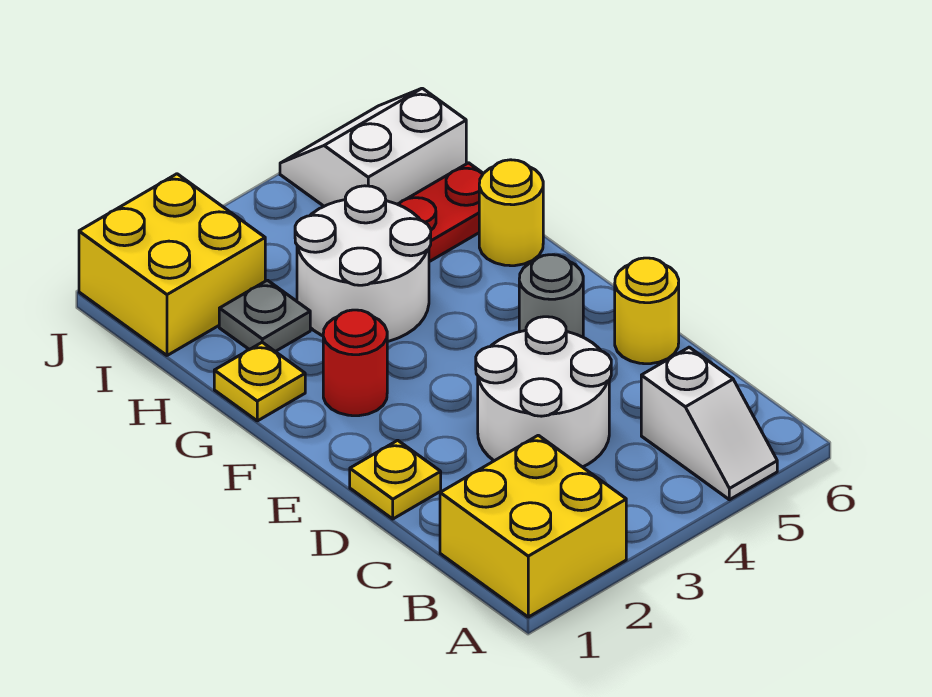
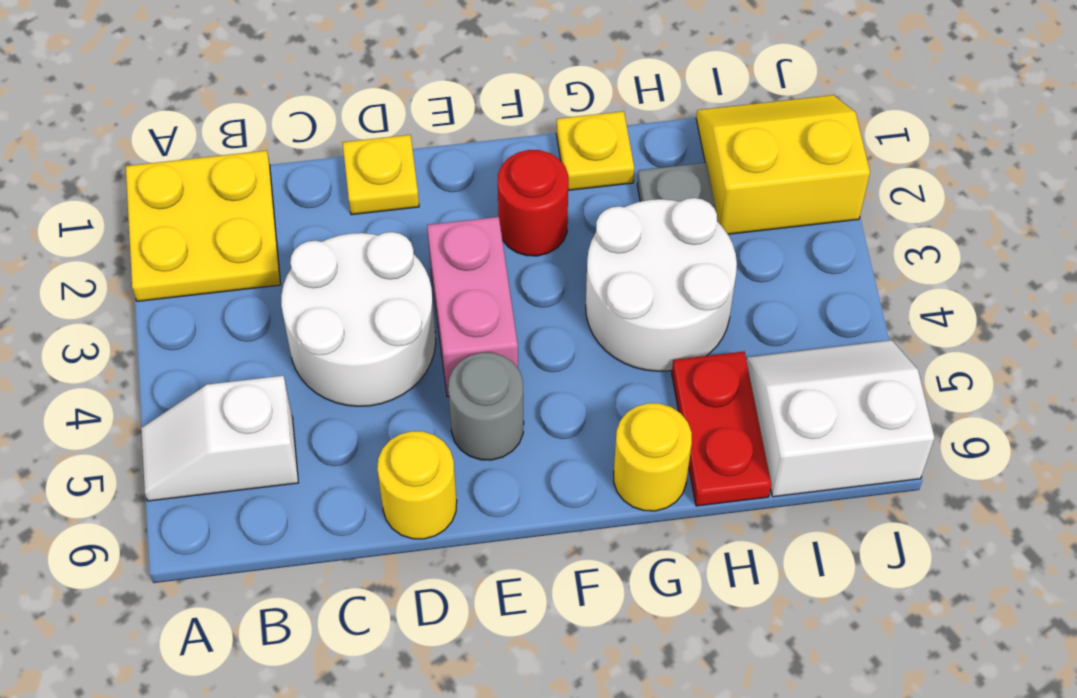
yellow brick A1:B2 level 1 -> yellow plate A1:B2 level 1
none -> pink brick E3:E4 level 1
yellow brick I1:J2 level 1 -> yellow slope I1:J2 level 1 top 2
white slope I5:J6 level 1 top I -> white slope I5:J6 level 1 top 6

